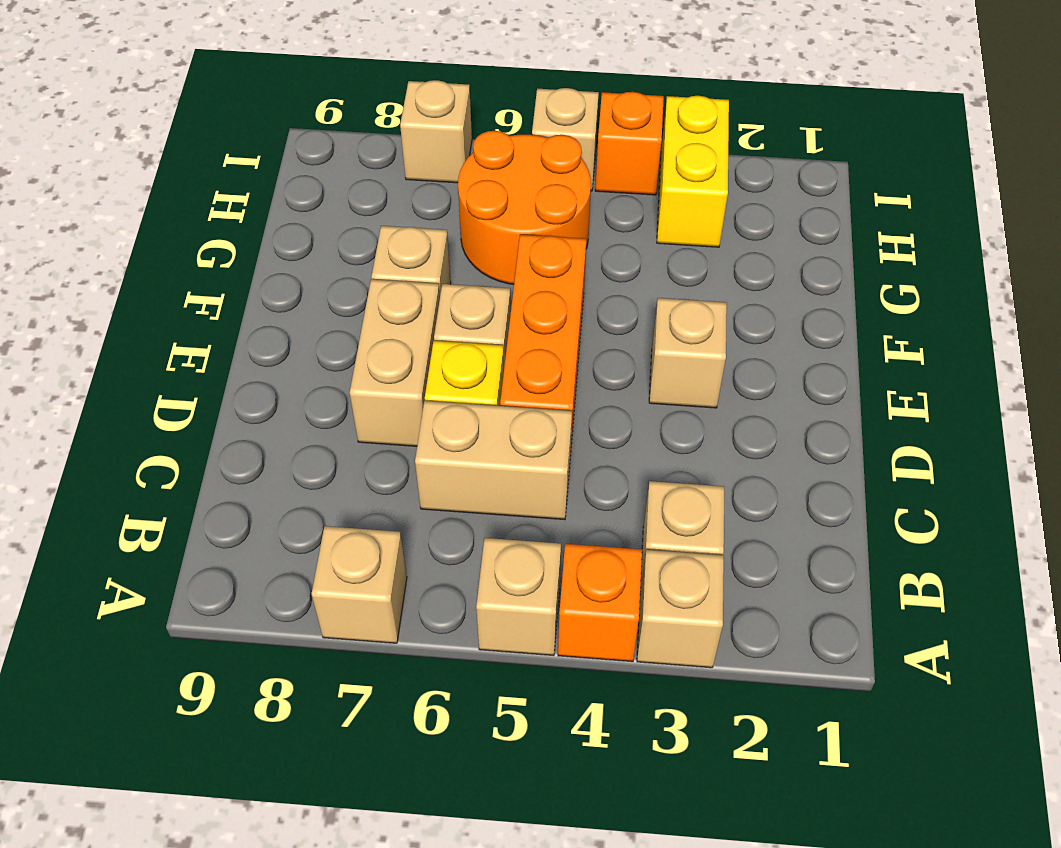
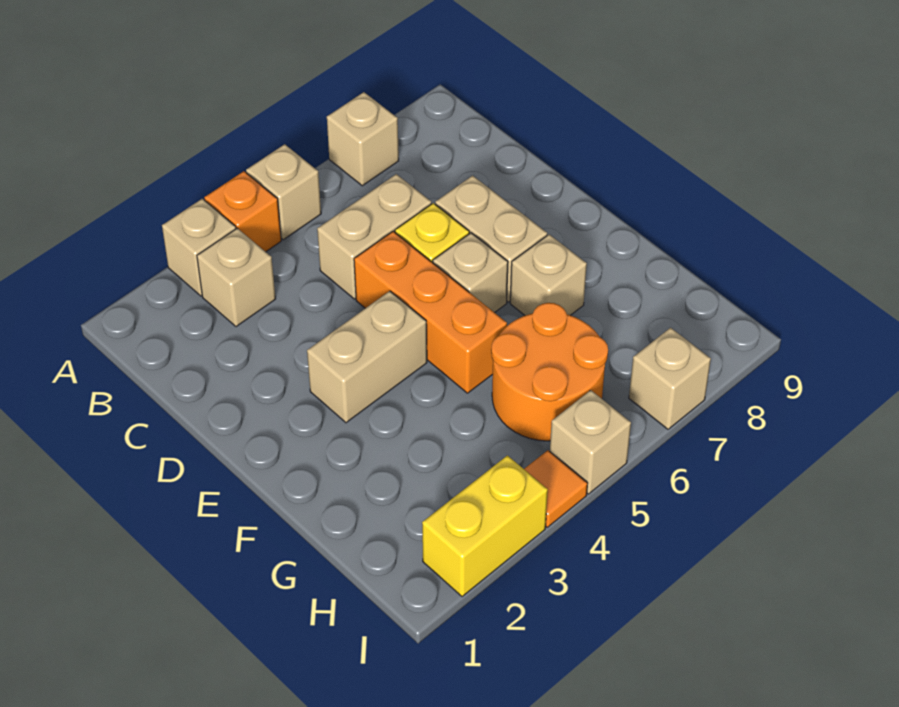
tan brick E3 level 1 -> tan brick E3:E4 level 1
yellow brick H3:I3 level 1 -> yellow brick I2:I3 level 1
orange brick I4 level 1 -> orange tile I4 level 1

